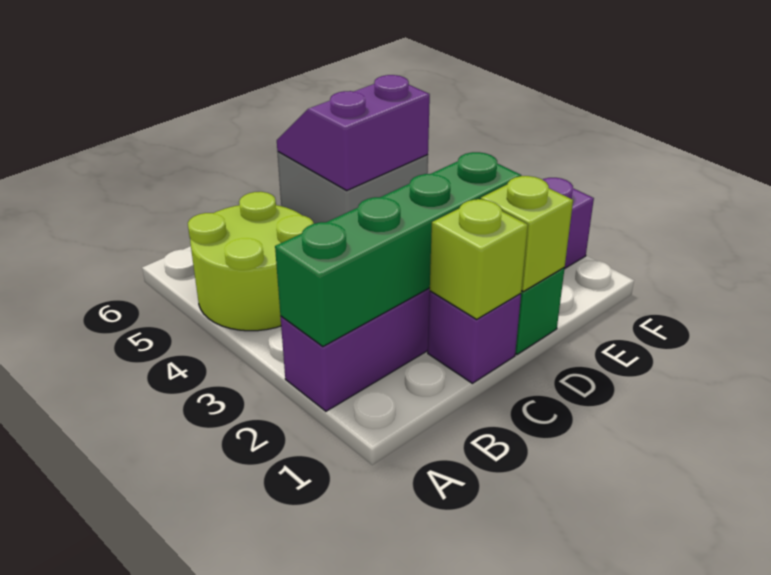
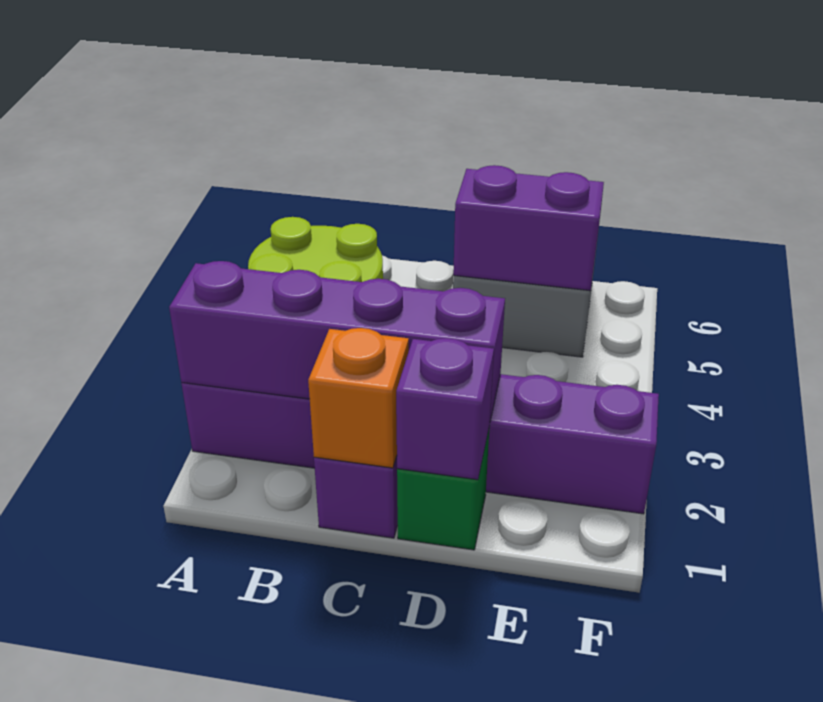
green brick A2:D2 level 2 -> purple brick A2:D2 level 2
lime brick C1 level 2 -> orange brick C1 level 2
lime brick D1 level 2 -> purple brick D1 level 2

